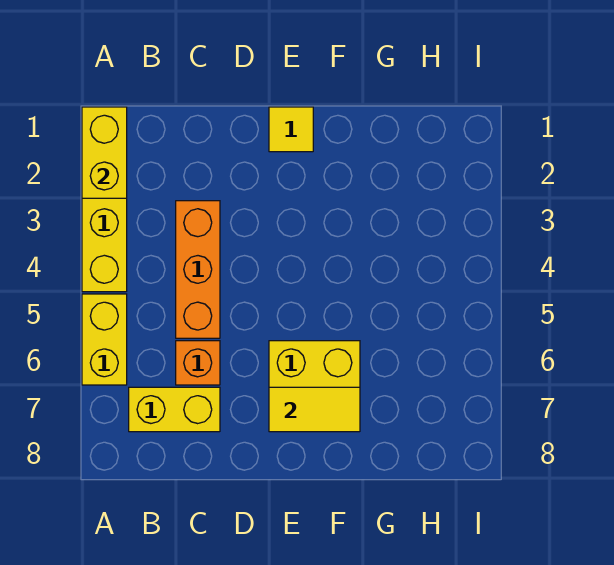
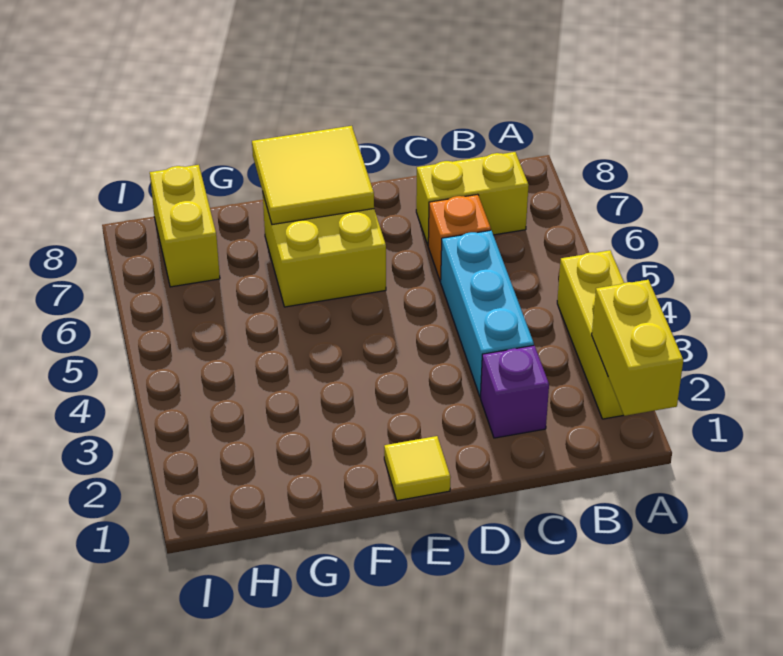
yellow brick A5:A6 level 1 -> yellow brick H7:H8 level 1
none -> purple brick C2 level 1
orange brick C3:C5 level 1 -> cyan brick C3:C5 level 1
yellow tile E7:F7 level 2 -> yellow tile E7:F8 level 2

